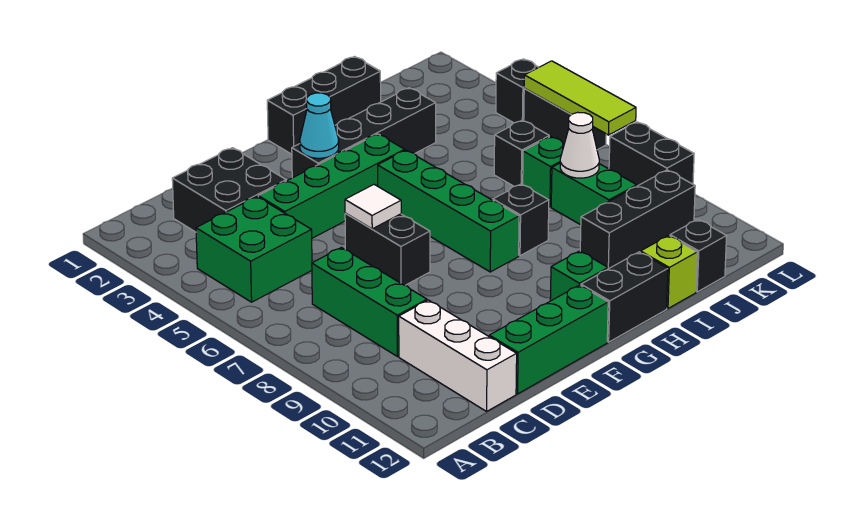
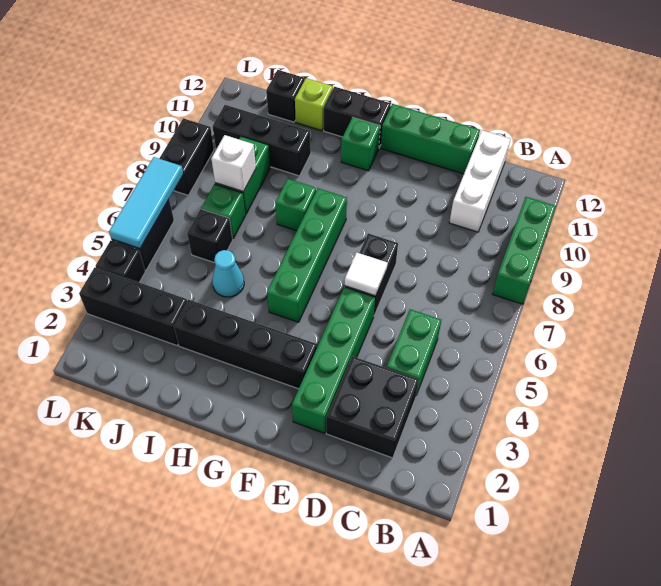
green brick B4:C5 level 1 -> green brick C4:C5 level 1
green brick C7:C9 level 1 -> green brick A8:A10 level 1
green brick D4:G4 level 1 -> green brick E2:E5 level 1
cyan cone F3 level 2 -> cyan cone I5 level 1
black brick G1:I1 level 1 -> black brick J3:L3 level 1
black brick H8 level 1 -> green brick H8 level 1
white cone J8 level 2 -> white brick J8 level 2
lime tile L5:L7 level 2 -> cyan tile L5:L7 level 2

